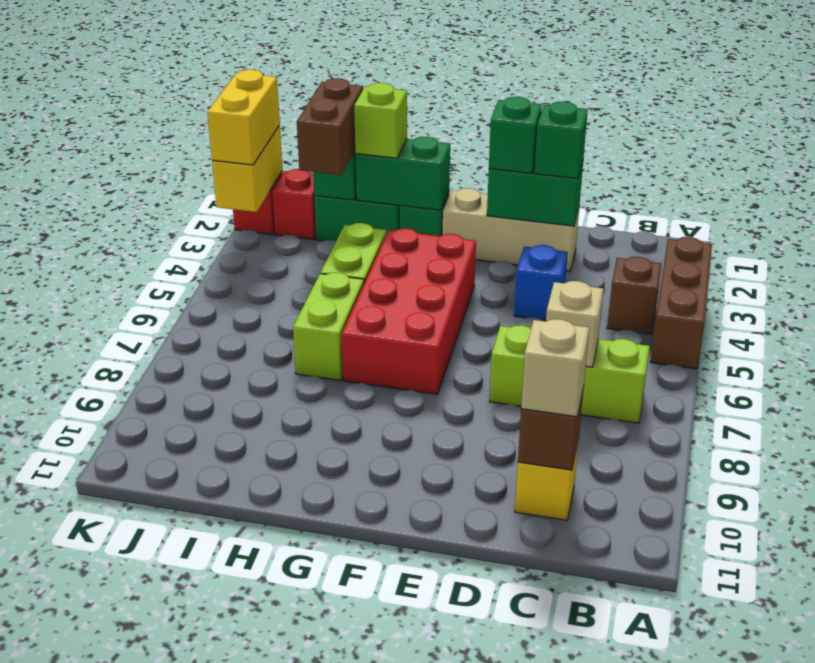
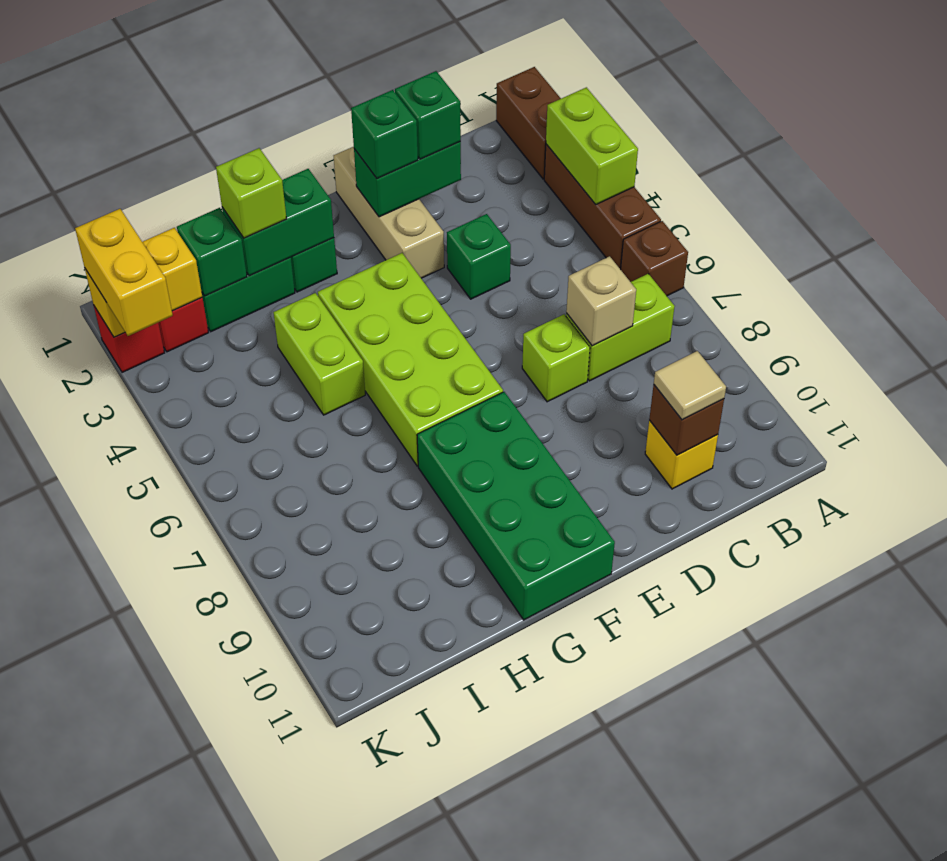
brown brick B4 level 1 -> brown brick A6 level 1
tan brick C10 level 3 -> tan tile C10 level 3
tan brick D2:F2 level 1 -> tan brick E1:E3 level 1
blue brick D4 level 1 -> green brick D4 level 1
red brick F4:G7 level 1 -> lime brick F4:G7 level 1
none -> green brick F8:G11 level 1
lime brick H6:H7 level 1 -> lime brick A3:A4 level 2
brown brick I2:I3 level 3 -> brown brick A1:A2 level 1
yellow brick K2:K3 level 2 -> yellow brick J2:K2 level 2

